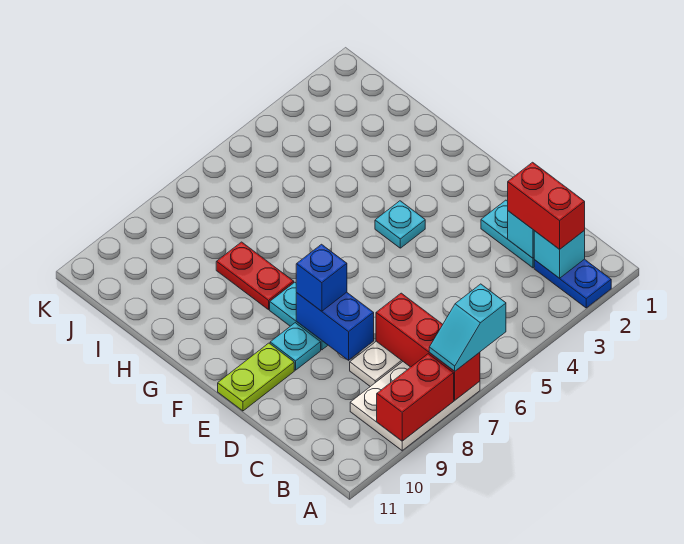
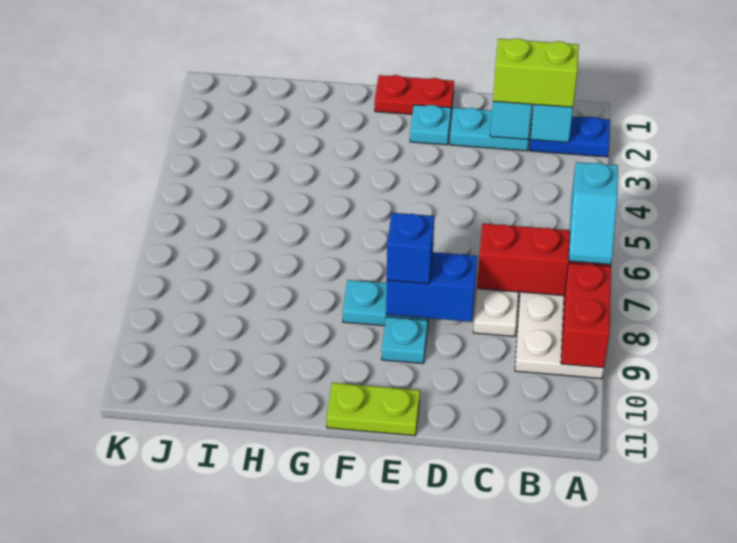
red brick B2:C2 level 3 -> lime brick B2:C2 level 3
lime plate E10:E11 level 1 -> lime plate E11:F11 level 1
cyan plate F4 level 1 -> cyan plate E2 level 1
red plate G8:H8 level 1 -> red plate E1:F1 level 1

